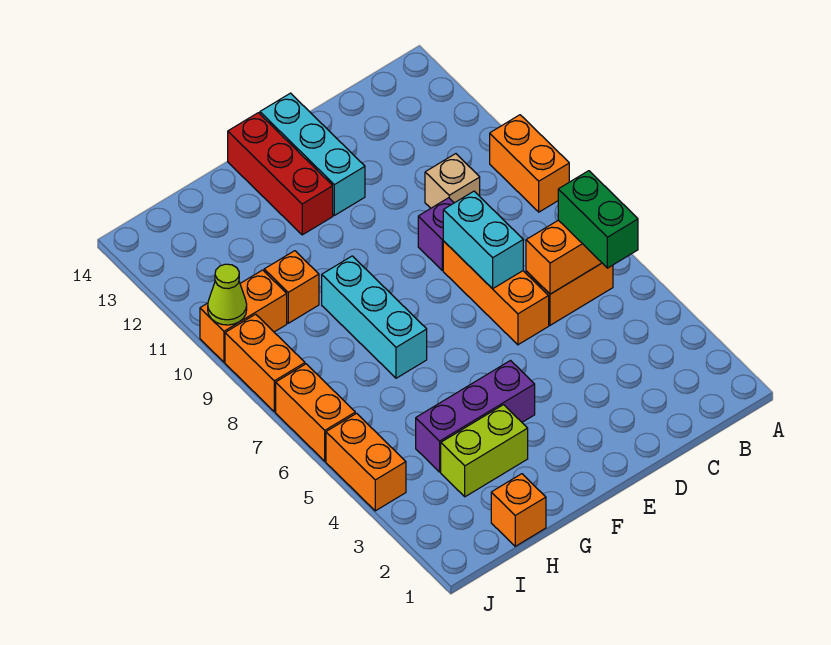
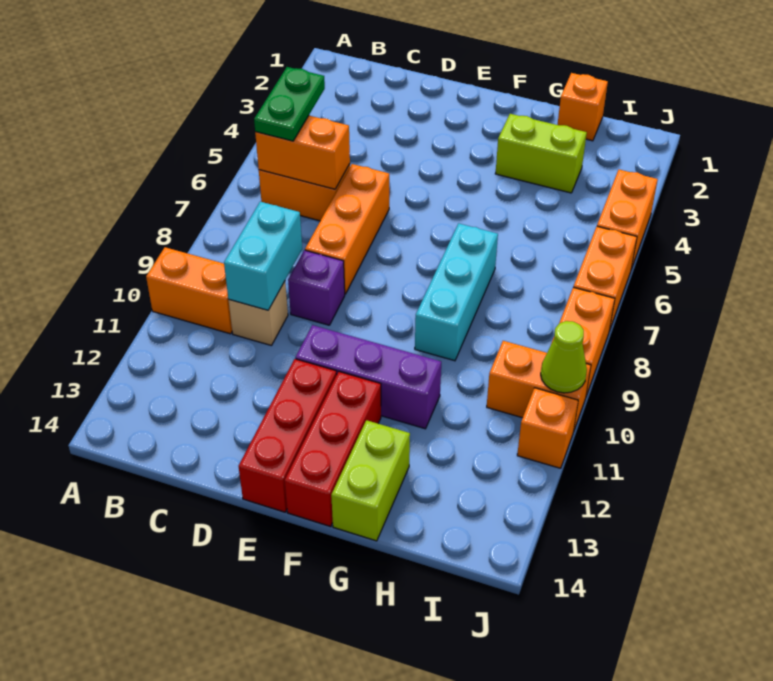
orange brick A9:A10 level 1 -> orange brick A10:B10 level 1
green brick B5:B6 level 3 -> green plate B5:B6 level 3
cyan brick D7:D8 level 2 -> cyan brick C9:C10 level 2
cyan brick E12:E14 level 1 -> red brick E12:E14 level 1
purple brick F4:H4 level 1 -> purple brick E11:G11 level 1
none -> lime brick G13:G14 level 1
orange brick H10 level 1 -> orange brick J11 level 1

